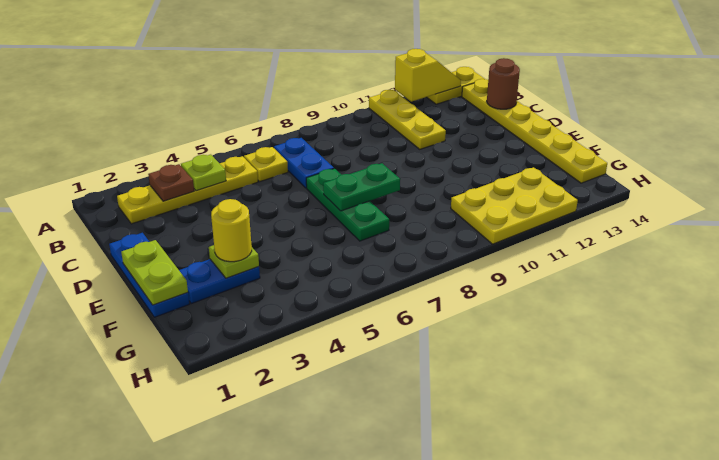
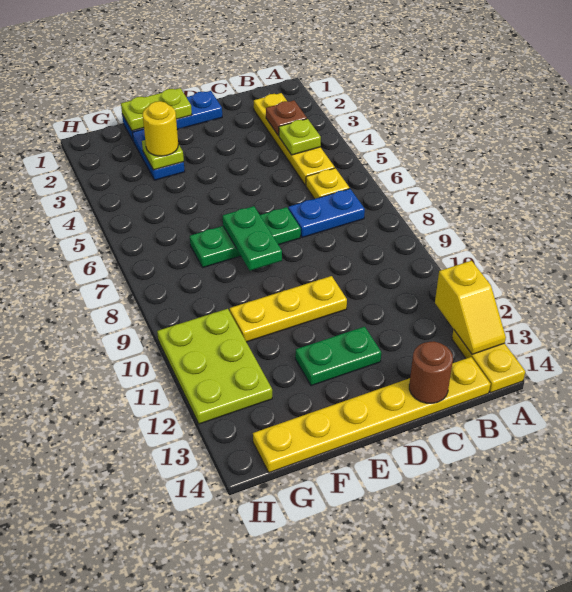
yellow plate A11:C11 level 1 -> yellow plate D10:F10 level 1
none -> green plate D12:E12 level 1
yellow plate G10:H12 level 1 -> lime plate G10:H12 level 1

